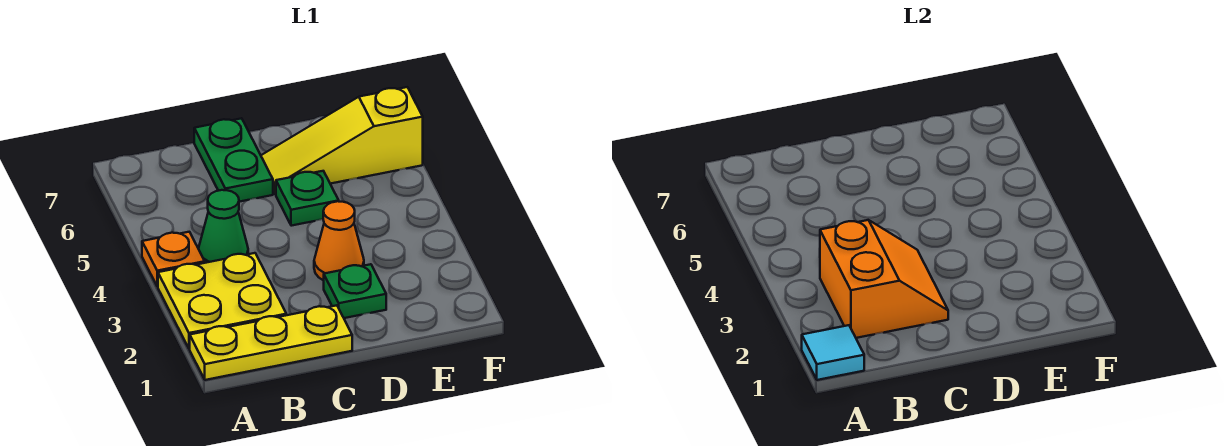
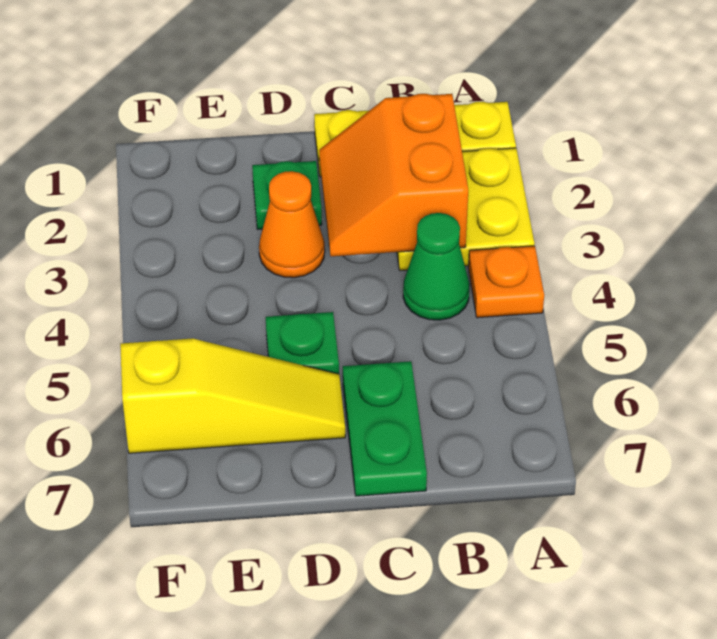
cyan tile A1 level 2 -> none

